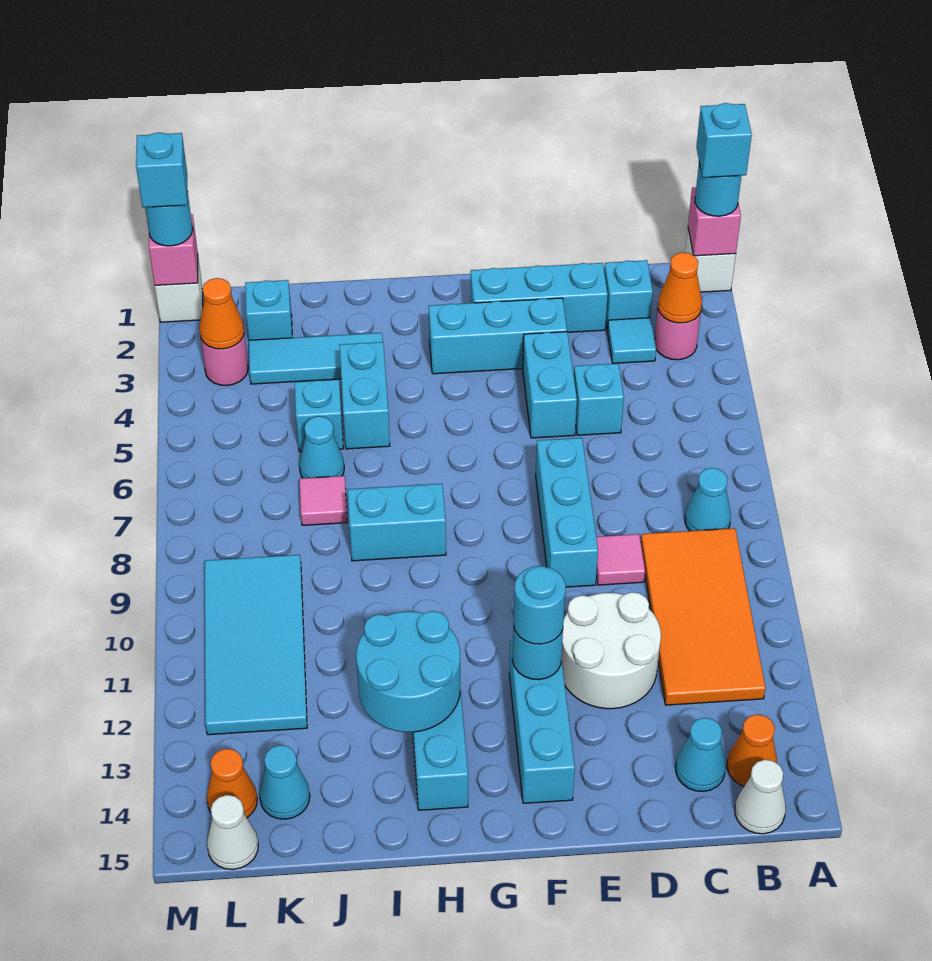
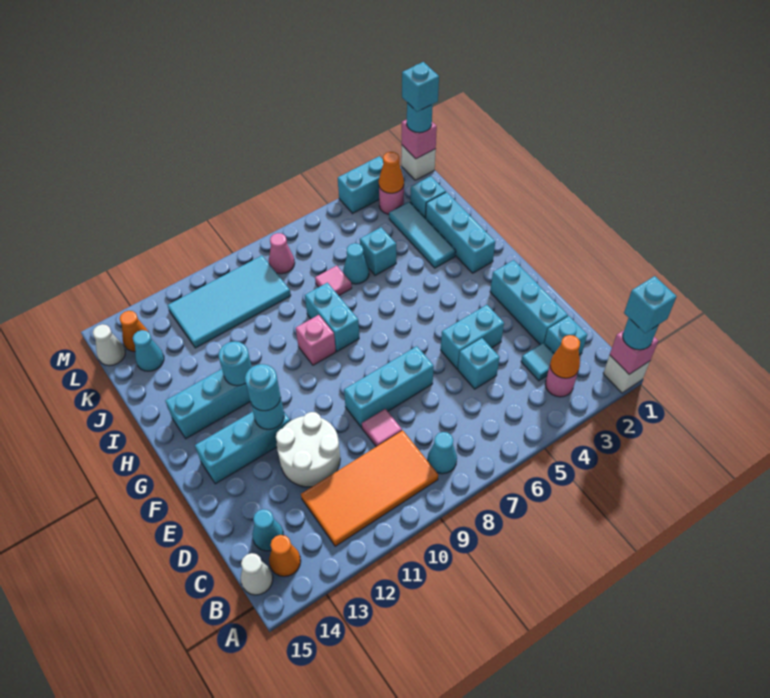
cyan brick E3:G3 level 1 -> cyan brick H2:J2 level 1
none -> pink brick H9 level 1
cyan round brick H12:I13 level 2 -> cyan round brick H12 level 2
cyan brick I4:I5 level 1 -> cyan brick M3:M4 level 1
none -> pink cone L8 level 1

